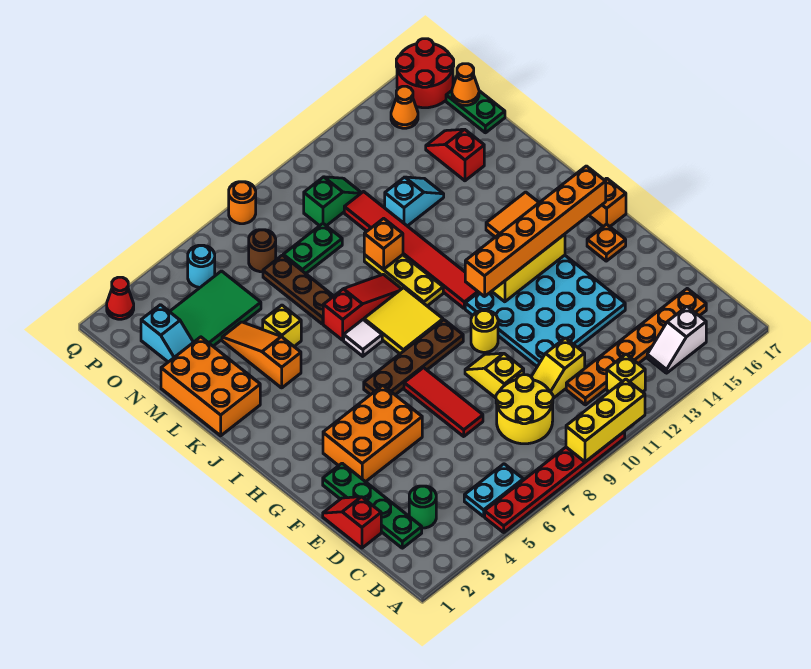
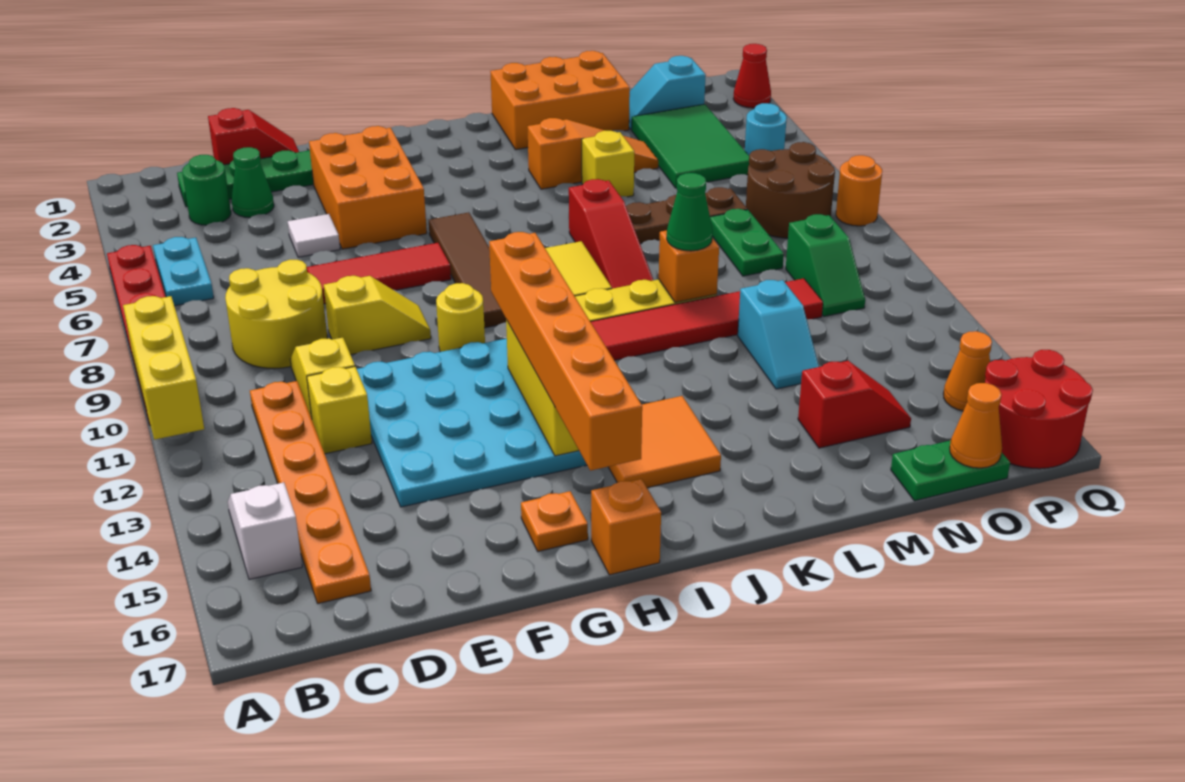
yellow brick B12 level 1 -> yellow brick D12 level 1
none -> green cone D3 level 1
brown plate H6:H9 level 1 -> brown tile H6:H9 level 1
white tile J7 level 1 -> white tile E5 level 1
none -> green cone L10 level 3
brown round brick O7 level 1 -> brown round brick O7:P8 level 1

